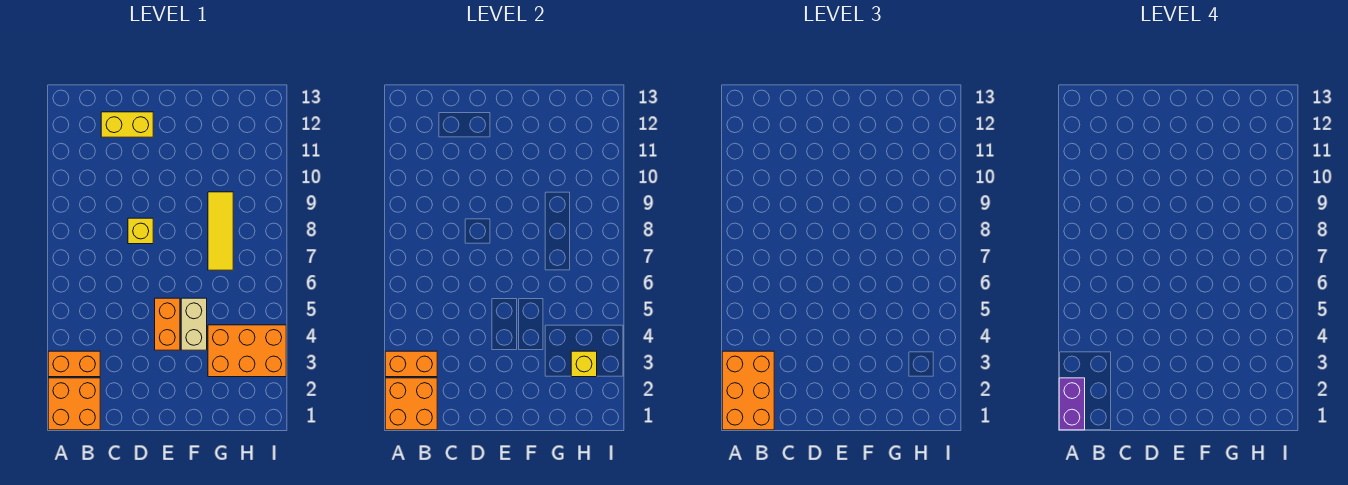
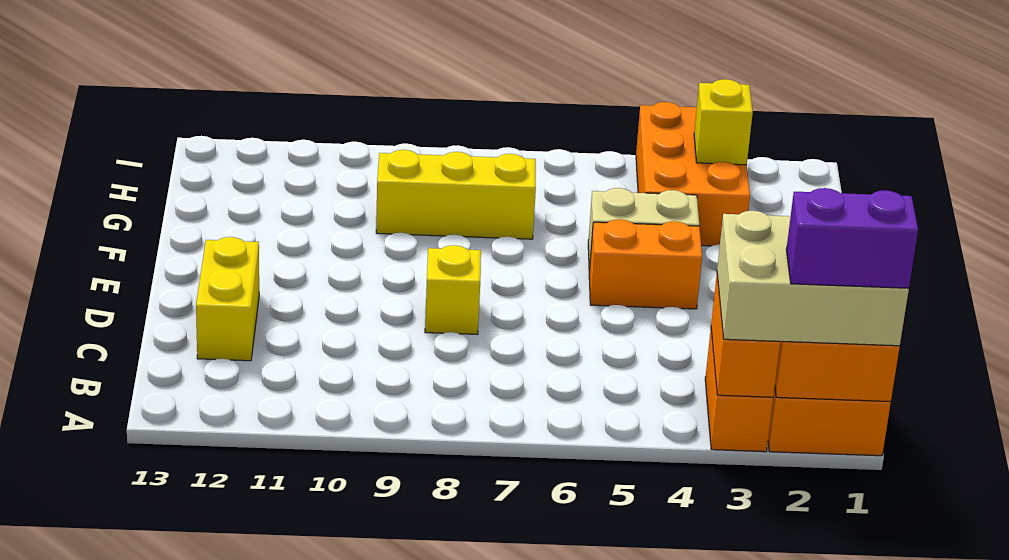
orange brick A1:B3 level 3 -> tan brick A1:B3 level 3
yellow tile G7:G9 level 1 -> yellow brick G7:G9 level 1

